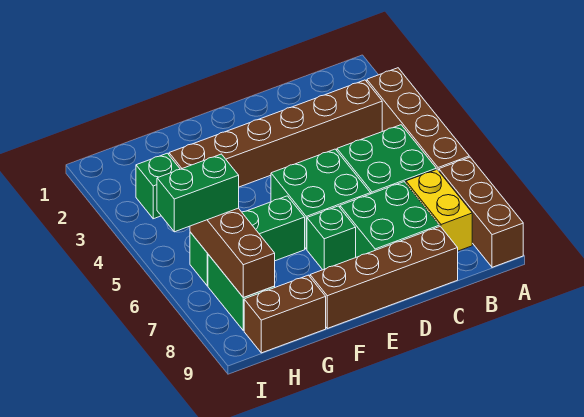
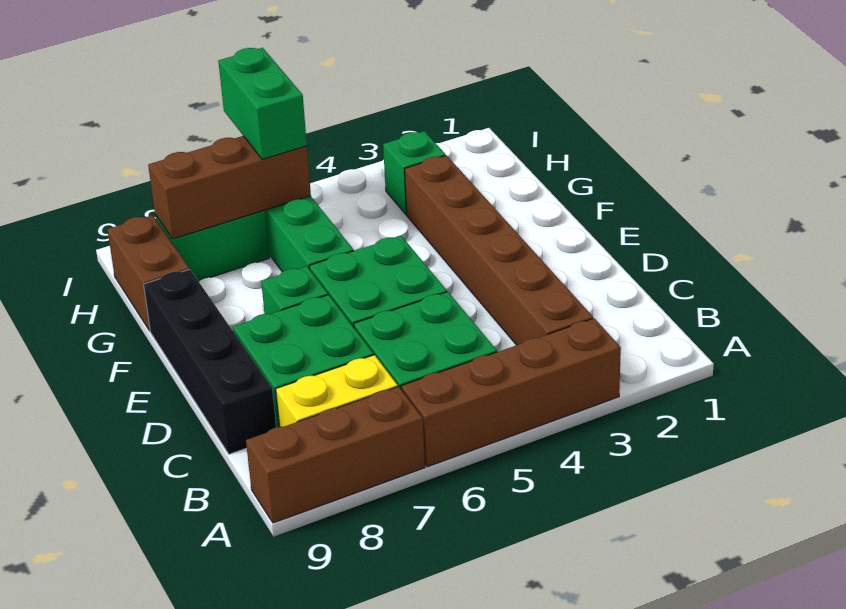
brown brick C9:F9 level 1 -> black brick C9:F9 level 1

